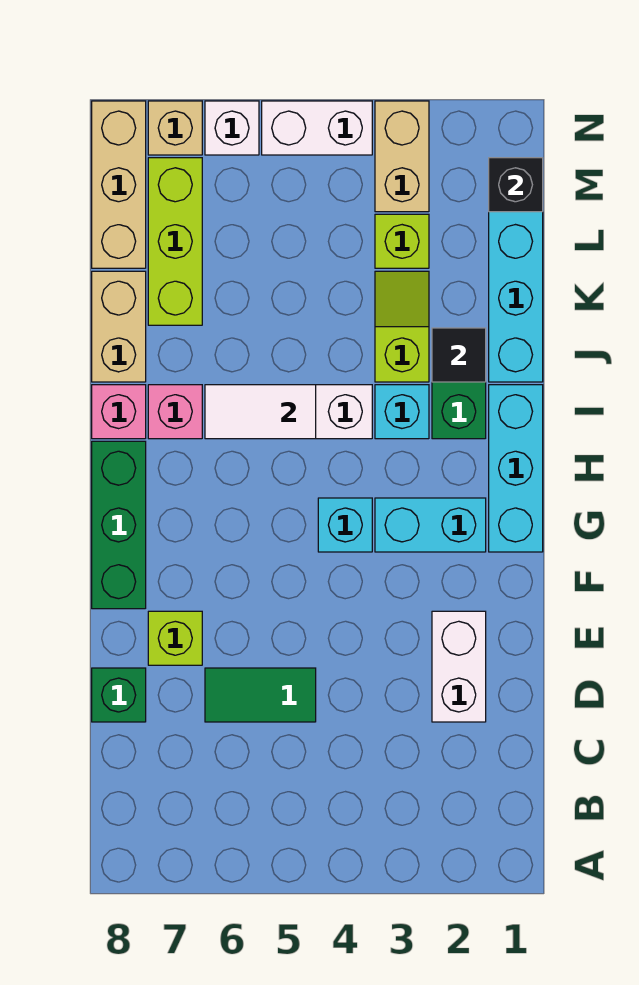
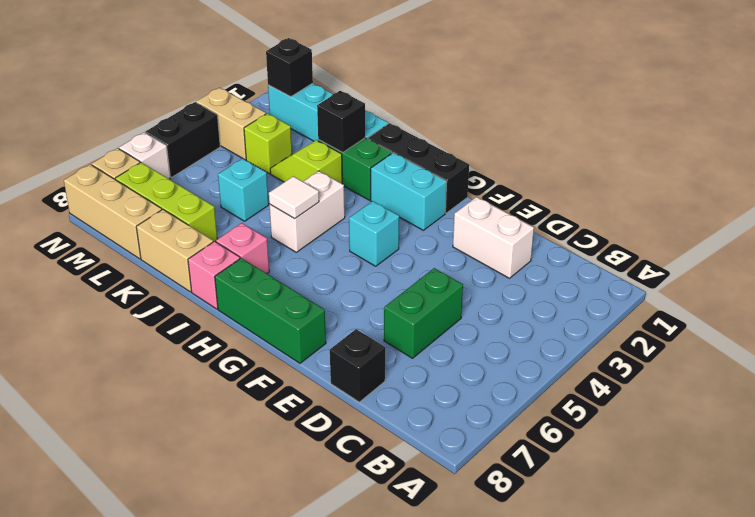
green tile D5:D6 level 1 -> green brick D5:D6 level 1
green brick D8 level 1 -> black brick D8 level 1
lime brick E7 level 1 -> none
cyan brick G1:I1 level 1 -> black brick G1:I1 level 1
cyan brick G2:G3 level 1 -> cyan brick G2:H2 level 1
cyan brick I3 level 1 -> cyan brick K5 level 1
white tile I5:I6 level 2 -> white tile I5 level 2
black tile J2 level 2 -> black brick J2 level 2
white brick N4:N5 level 1 -> black brick N4:N5 level 1

